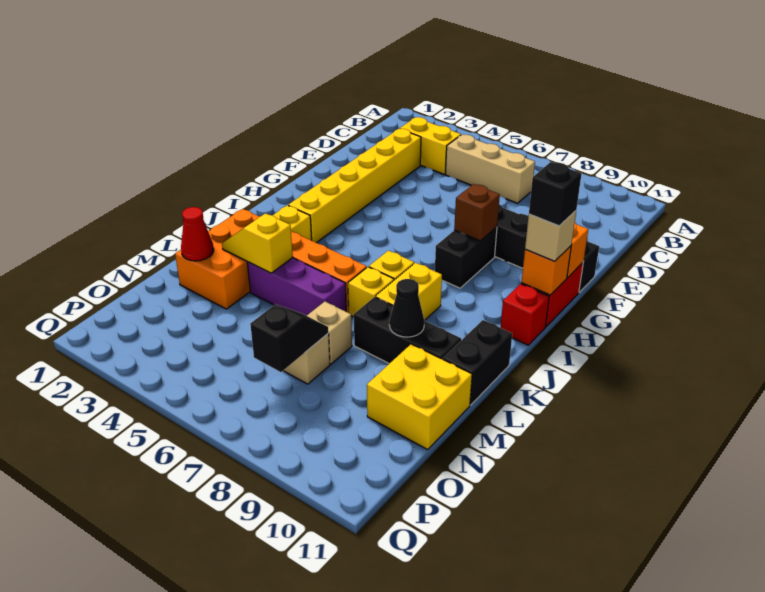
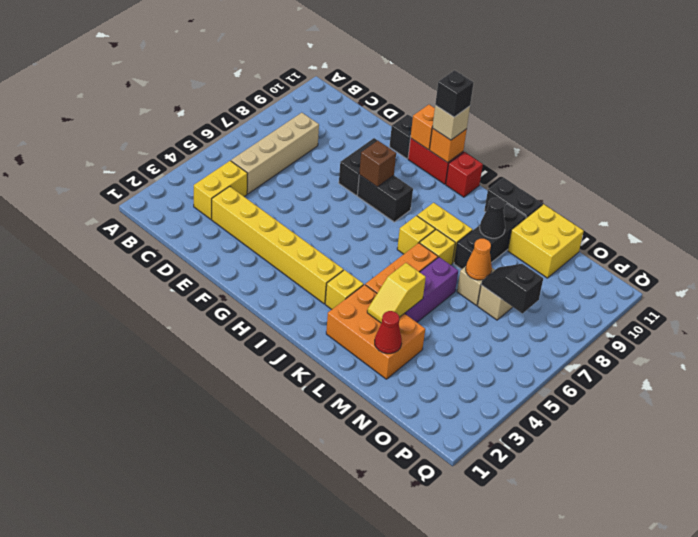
tan brick C5:C7 level 1 -> tan brick C5:C8 level 1
none -> orange cone M7 level 2

